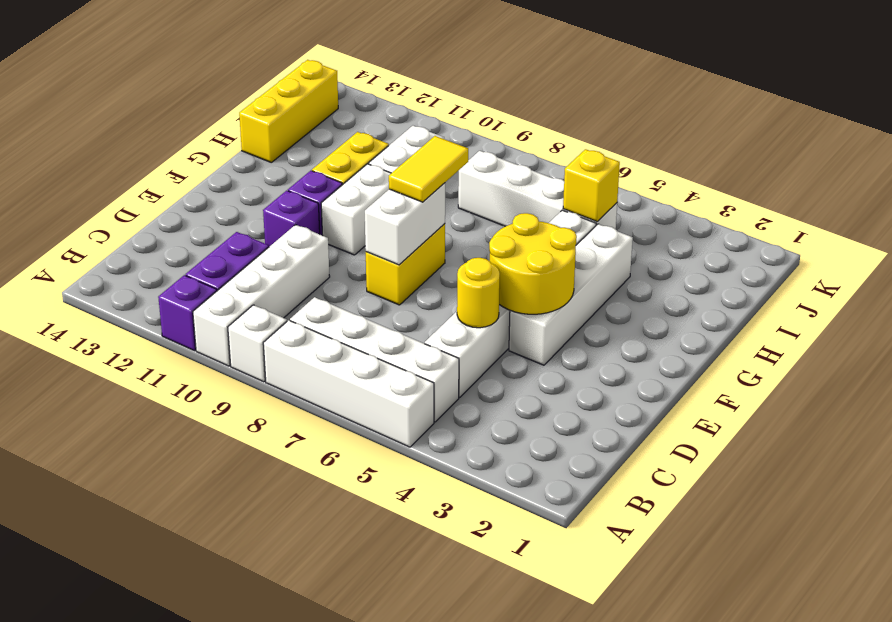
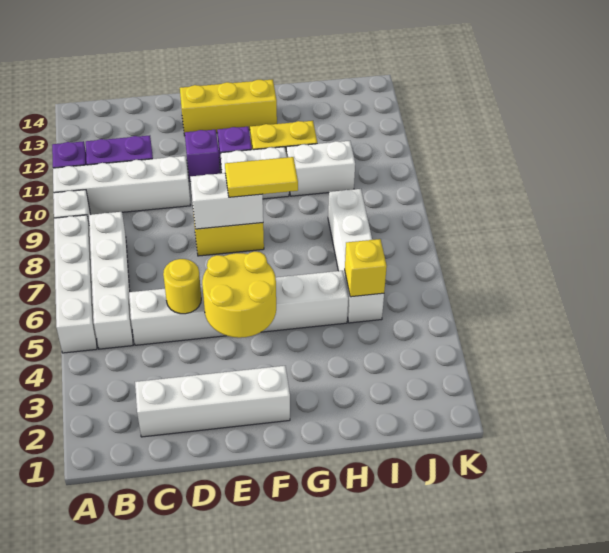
white brick E4:H4 level 1 -> white brick C2:F2 level 1
yellow brick H14:J14 level 1 -> yellow brick E13:G13 level 1

